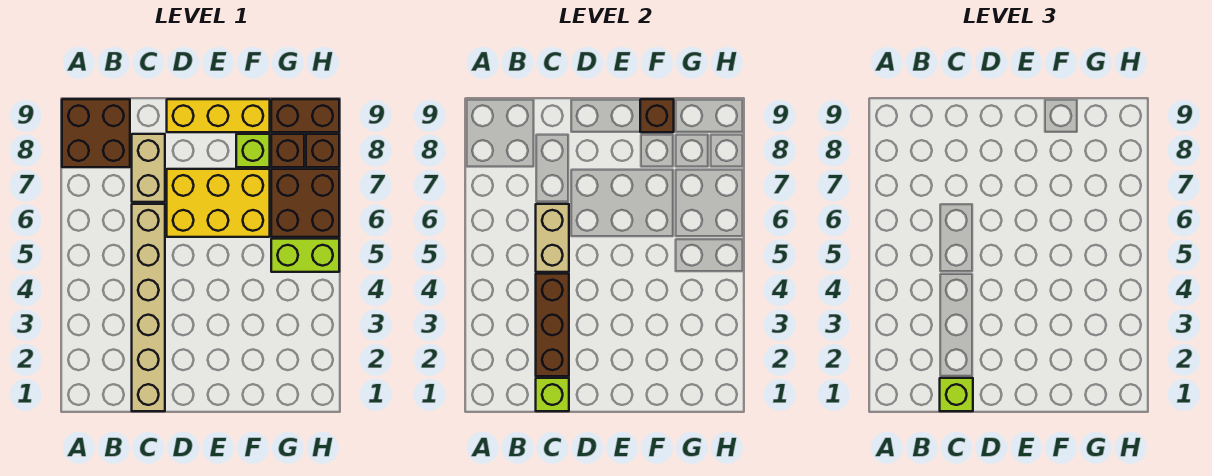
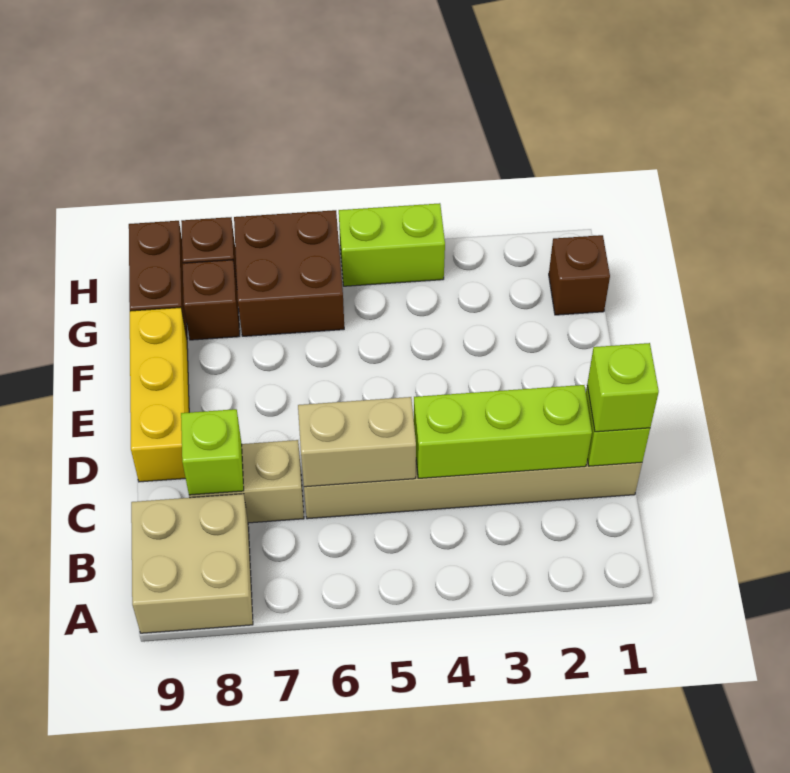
brown brick A8:B9 level 1 -> tan brick A8:B9 level 1
brown brick C2:C4 level 2 -> lime brick C2:C4 level 2
yellow brick D6:F7 level 1 -> none
lime brick F8 level 1 -> lime brick C8 level 2
brown brick F9 level 2 -> brown brick G1 level 1
lime brick G5:H5 level 1 -> lime brick H4:H5 level 1

